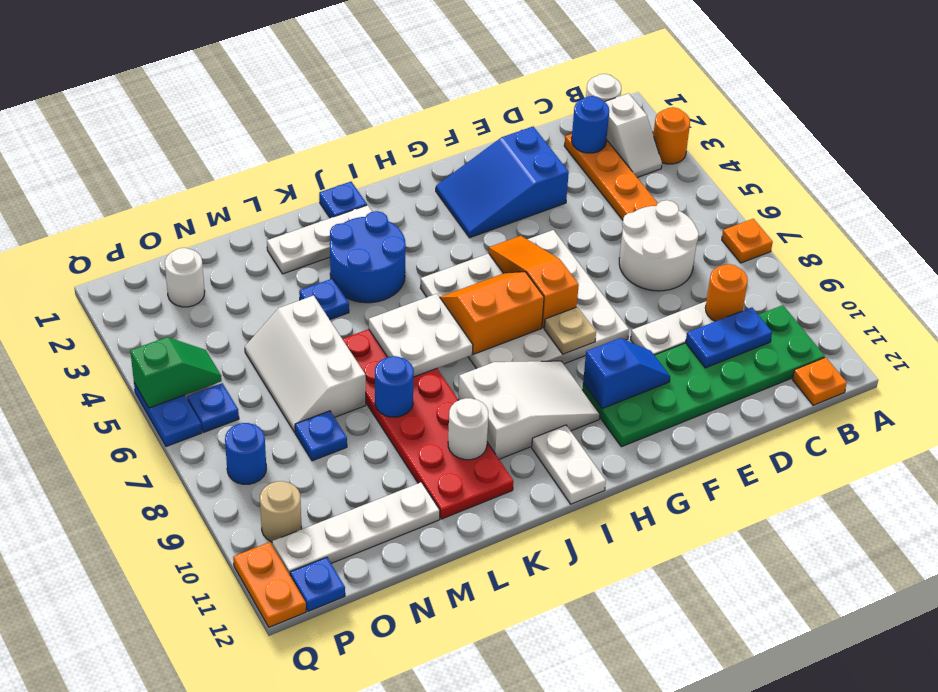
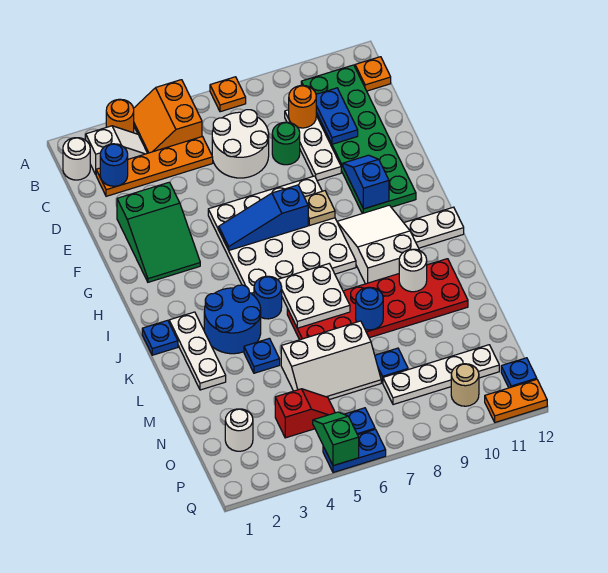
none -> green round brick D8 level 1
blue slope E2:G3 level 1 top E -> green slope E2:G3 level 1 top E
orange slope G5:G7 level 2 top 7 -> blue slope G5:G7 level 2 top 7
orange slope H6:I7 level 2 top 7 -> orange slope A4:B5 level 1 top 5
white plate M11:P11 level 1 -> white plate O8:O11 level 1
none -> red slope O4:O5 level 1 top 4
blue round brick P8 level 1 -> blue round brick J5 level 1

